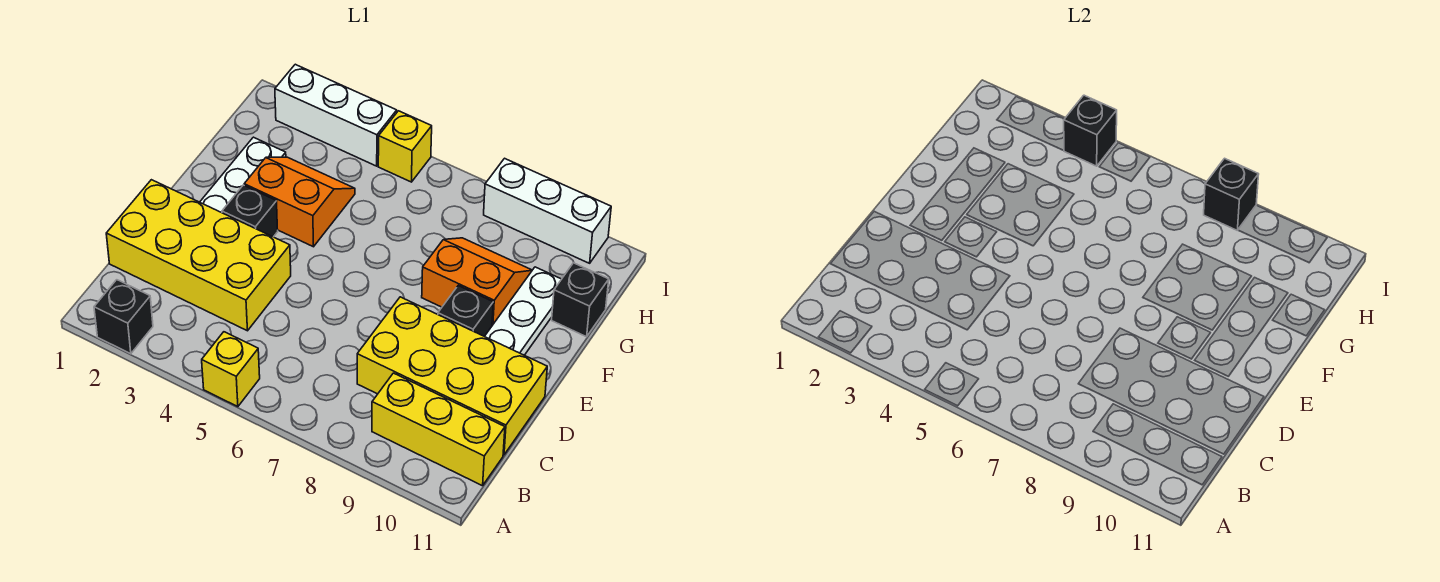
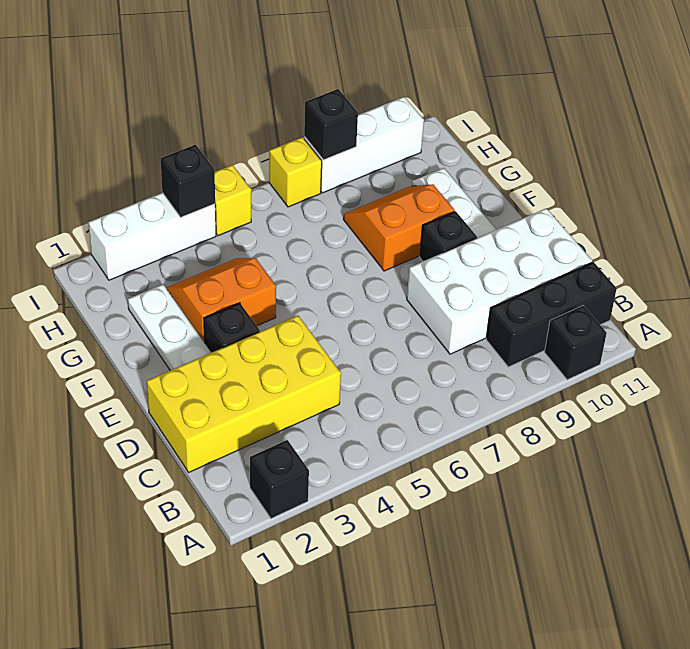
yellow brick A5 level 1 -> yellow brick I7 level 1
yellow brick B9:B11 level 1 -> black brick B9:B11 level 1
yellow brick C8:D11 level 1 -> white brick C8:D11 level 1
black brick G11 level 1 -> black brick A10 level 1

